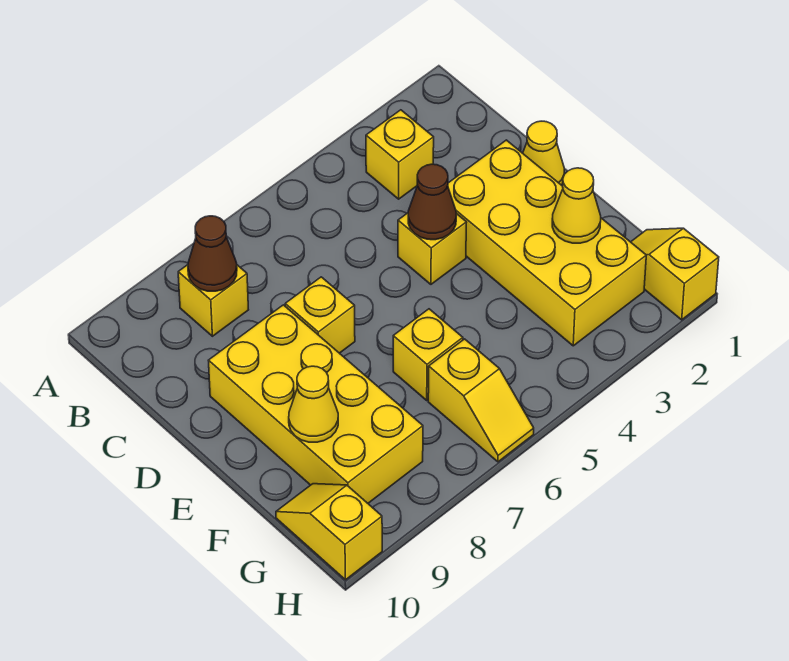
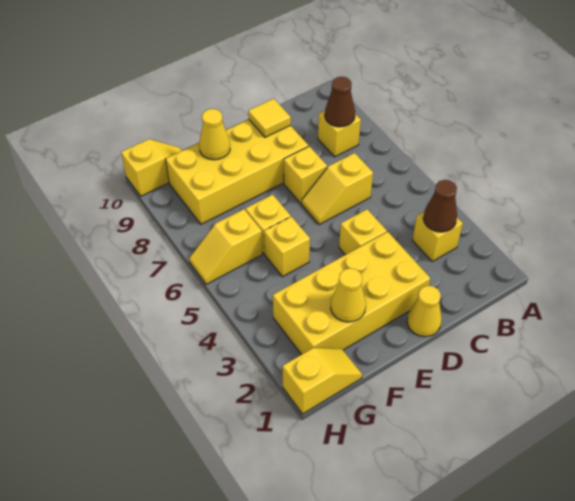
none -> yellow slope C6:D6 level 1 top C
brown cone D4 level 2 -> brown cone B3 level 2
none -> yellow tile D9 level 2
none -> yellow brick F5 level 1

